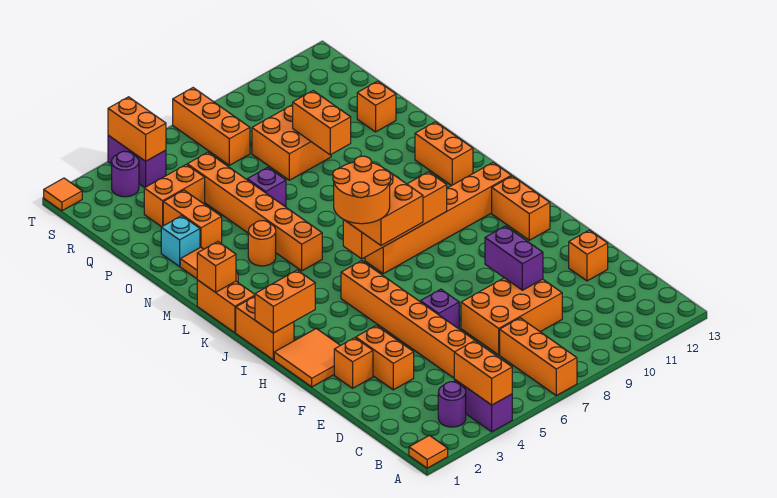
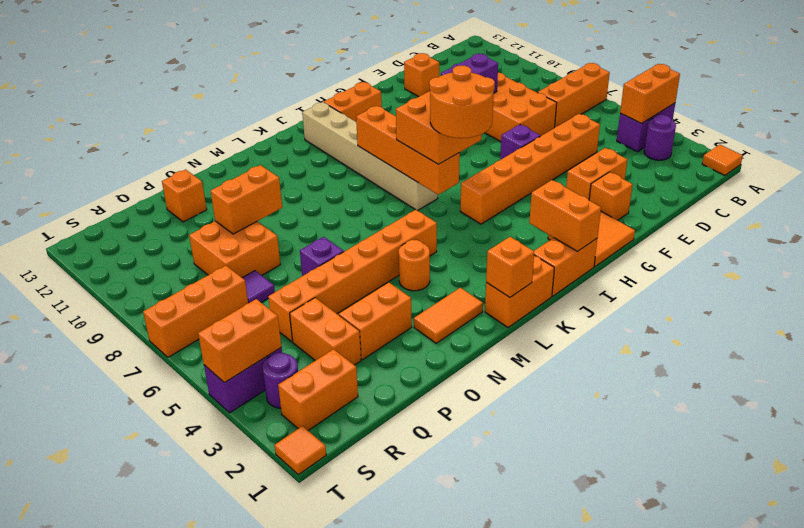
orange brick J7:J12 level 1 -> tan brick J7:J12 level 1
orange brick L12:M12 level 1 -> orange brick R2:S2 level 1
cyan brick O2 level 1 -> none
none -> purple tile Q7 level 1

